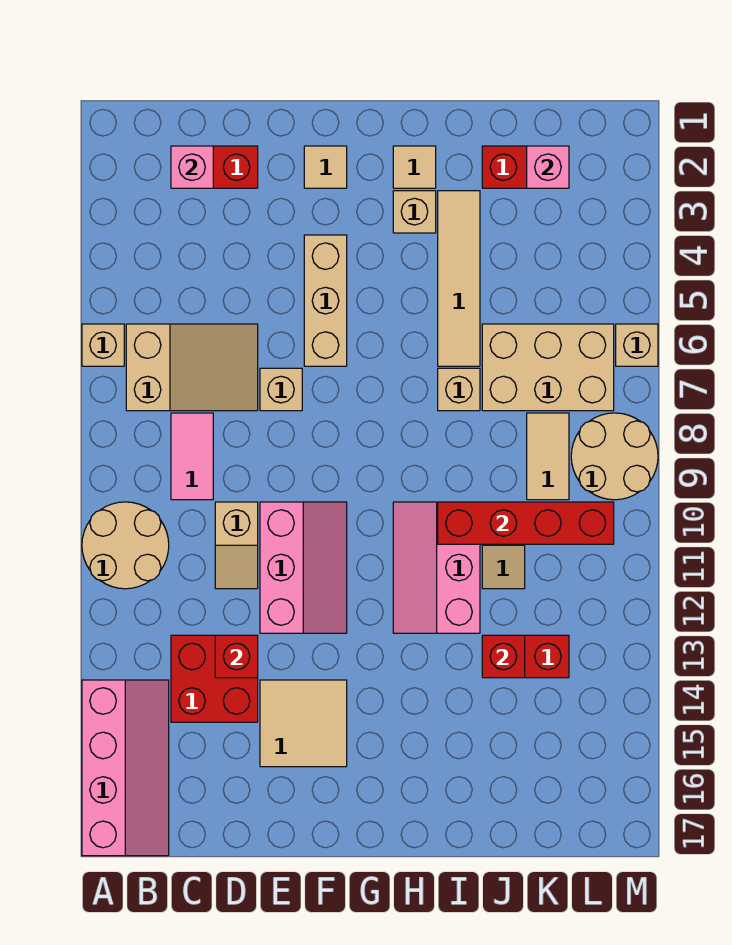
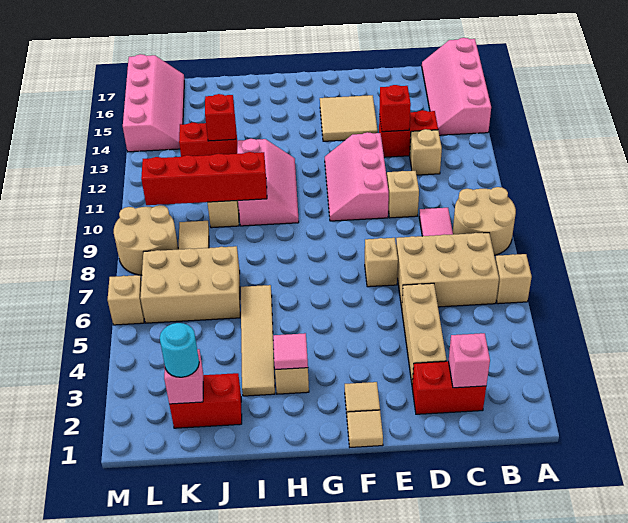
tan round brick A10:B11 level 1 -> tan round brick A8:B9 level 1
tan slope B6:D7 level 1 top B -> tan brick B6:D7 level 1
red brick C13:D14 level 1 -> red brick C13:D13 level 1
tan brick F4:F6 level 1 -> tan brick D3:D5 level 1
tan tile H2 level 1 -> tan tile F1 level 1
none -> pink tile H3 level 2
tan brick I7 level 1 -> tan brick C12 level 1
none -> cyan round brick K2 level 3
none -> pink slope L14:M17 level 1 top M

